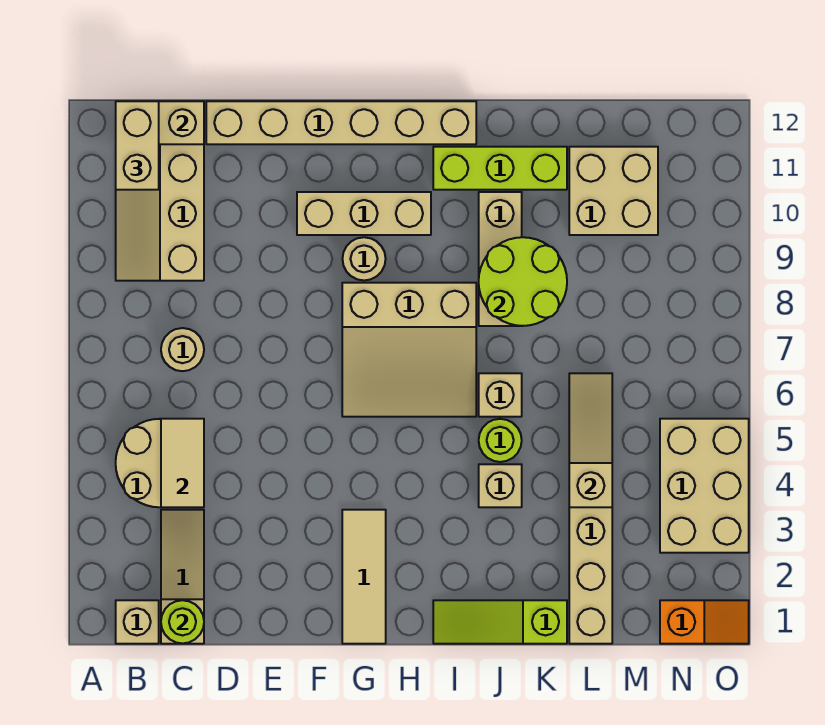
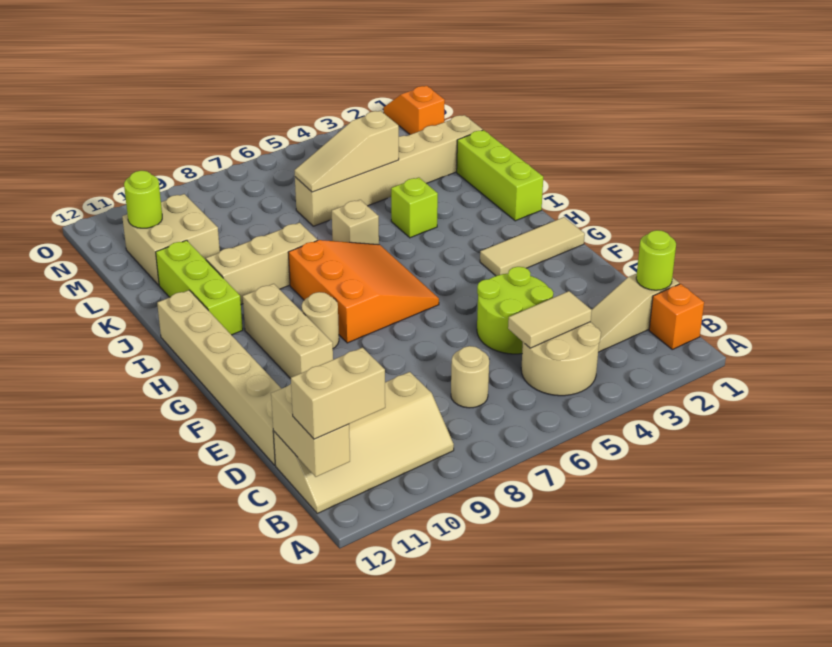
tan brick B1 level 1 -> orange brick B1 level 1
tan slope G6:I8 level 1 top 8 -> orange slope G6:I8 level 1 top 8
lime slope I1:K1 level 1 top K -> lime brick I1:K1 level 1
tan brick J4 level 1 -> lime brick J4 level 1
lime round brick J5 level 1 -> lime round brick M11 level 2
lime round brick J8:K9 level 2 -> lime round brick D4:E5 level 1
tan brick N3:O5 level 1 -> none

